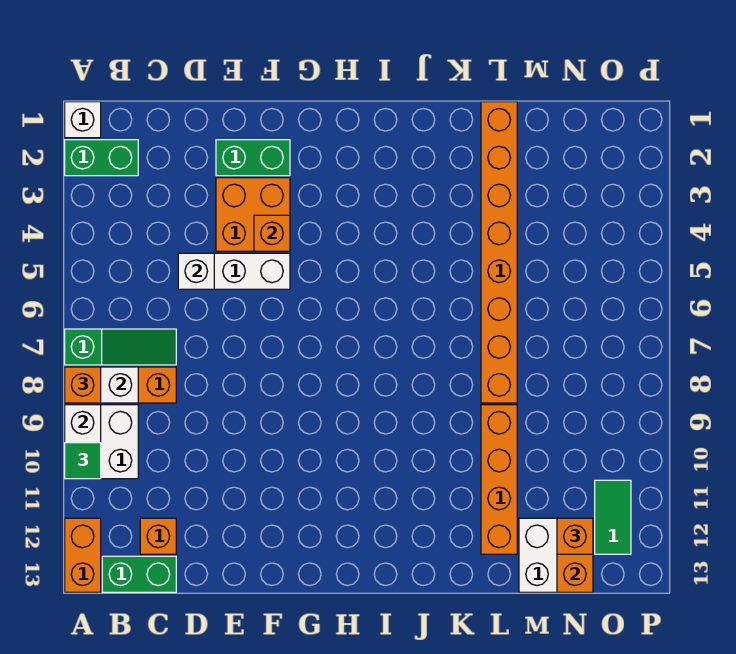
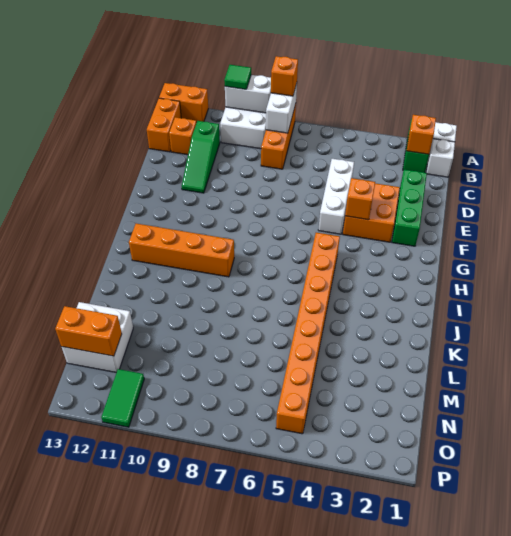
green slope A7:C7 level 1 top A -> green slope C11:E11 level 1 top C
green brick B13:C13 level 1 -> orange brick B13:C13 level 1
white brick D5 level 2 -> white brick B1 level 1
green brick E2:F2 level 1 -> green brick D2:F2 level 1
orange brick L1:L8 level 1 -> orange brick H5:O5 level 1
orange brick L9:L12 level 1 -> orange brick I9:I12 level 1
orange brick N12 level 3 -> orange brick B2 level 2
green tile O11:O12 level 1 -> green tile O11:P11 level 1

